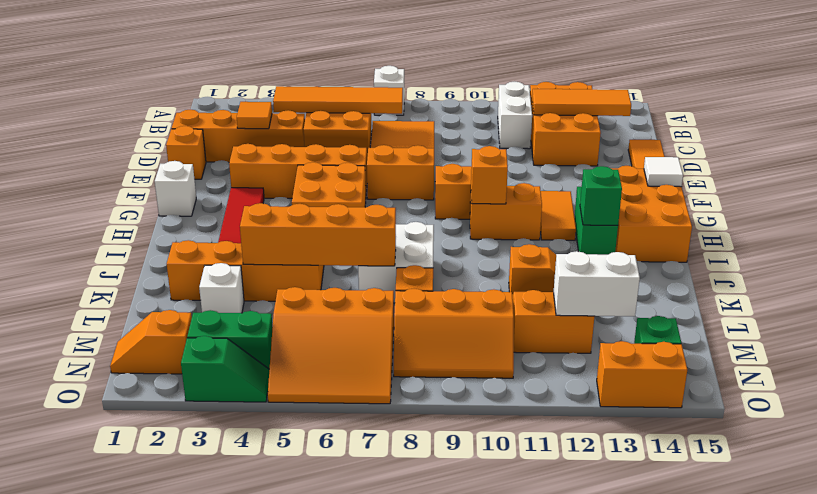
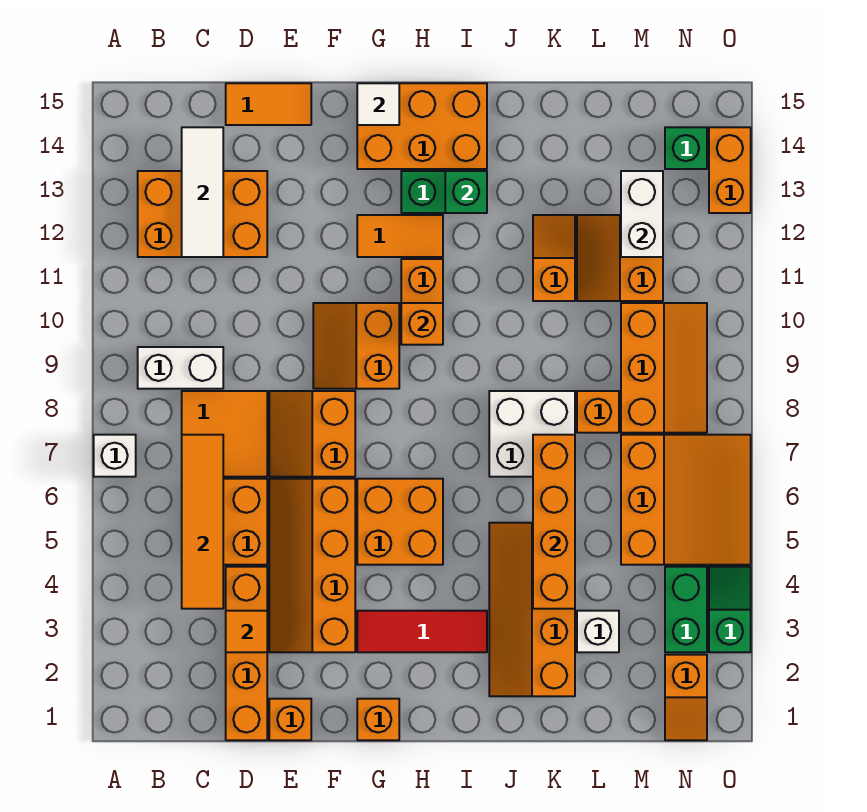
white brick B11:C11 level 1 -> white brick B9:C9 level 1
orange tile C12:C14 level 2 -> white tile C12:C14 level 2
white brick G1 level 1 -> orange brick G1 level 1

